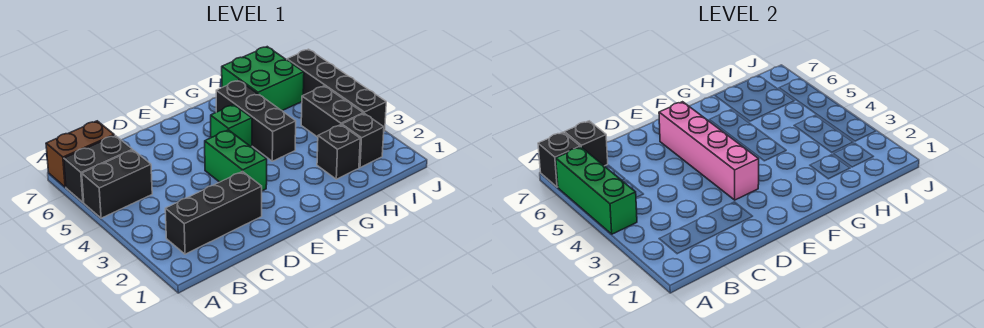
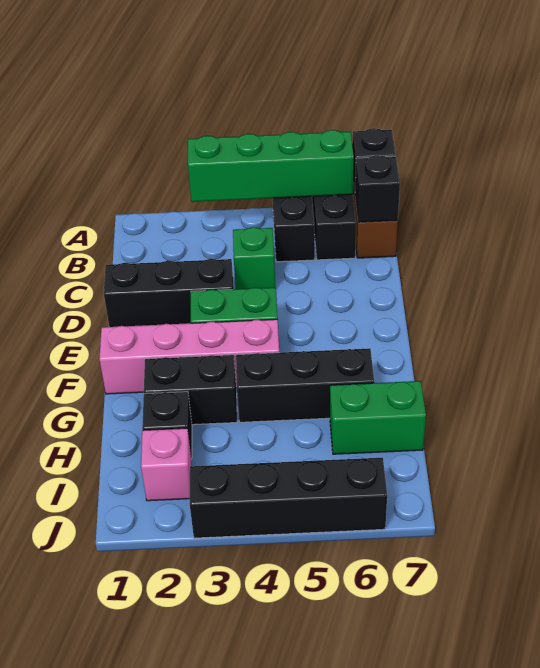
green brick A4:A6 level 2 -> green brick A3:A6 level 2
black brick B2:D2 level 1 -> black brick D1:D3 level 1
pink brick E3:E6 level 2 -> pink brick F1:F4 level 1
green brick F5 level 1 -> green brick C4 level 1
green brick H6:I7 level 1 -> green brick H6:H7 level 1
black brick I2 level 1 -> pink brick I2 level 1
black brick I3:I4 level 1 -> black brick G2:G3 level 1

